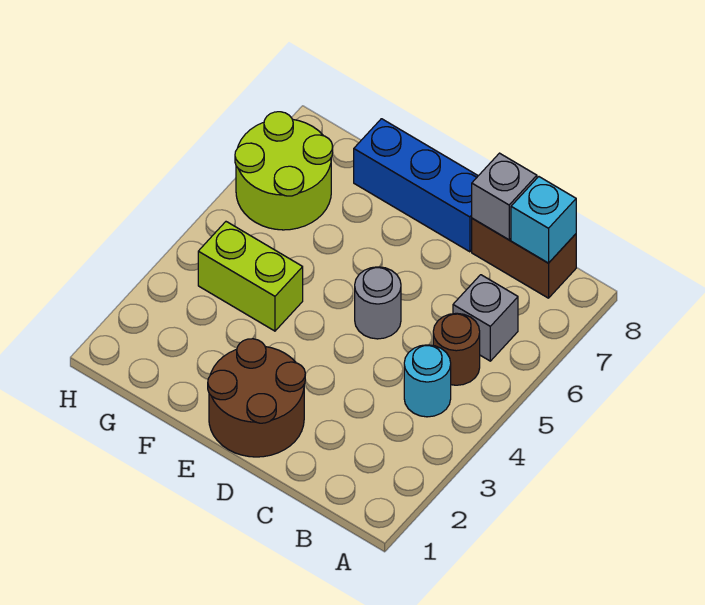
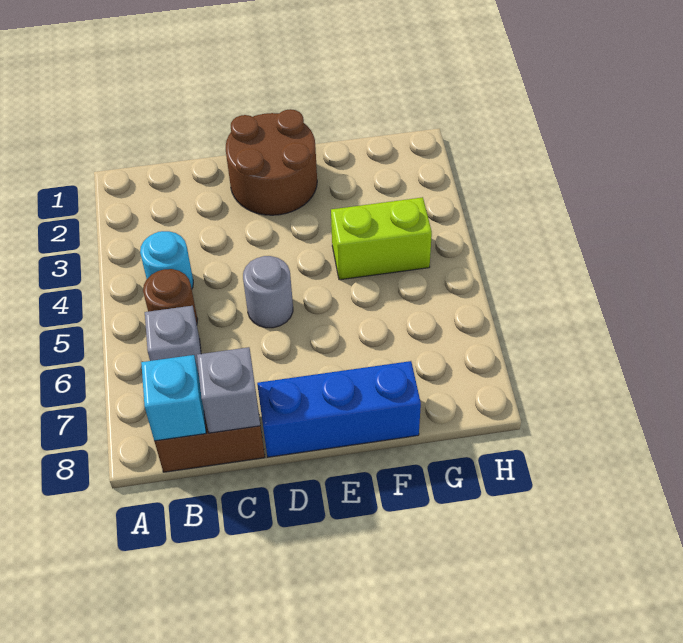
lime round brick G6:H7 level 1 -> none

